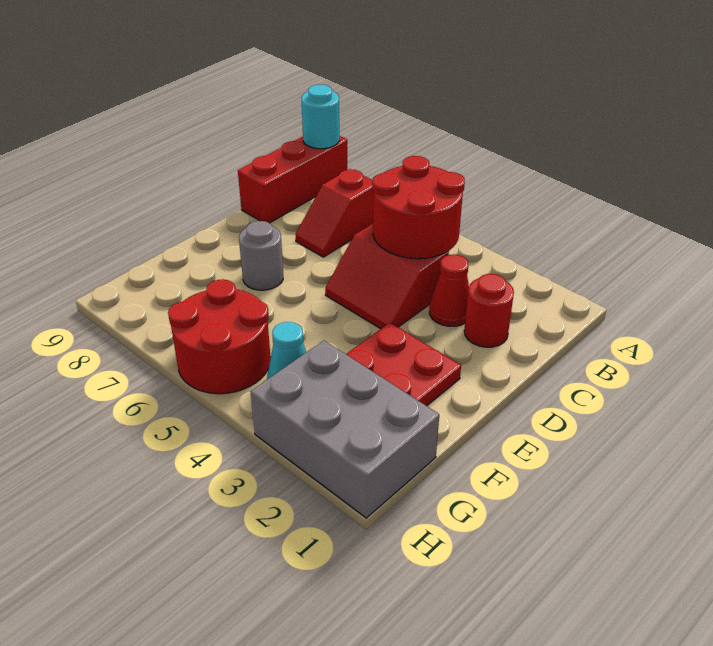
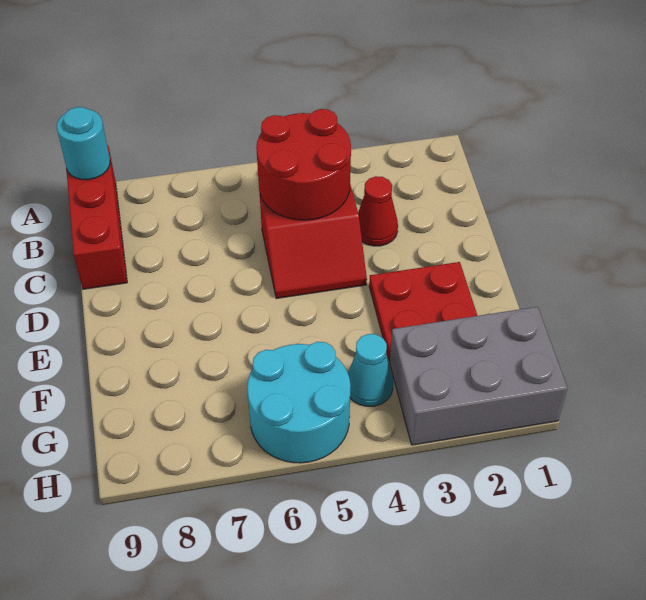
red slope B7:C7 level 1 top B -> none
red round brick C2 level 1 -> none
grey round brick E7 level 1 -> none
red round brick G5:H6 level 1 -> cyan round brick G5:H6 level 1

